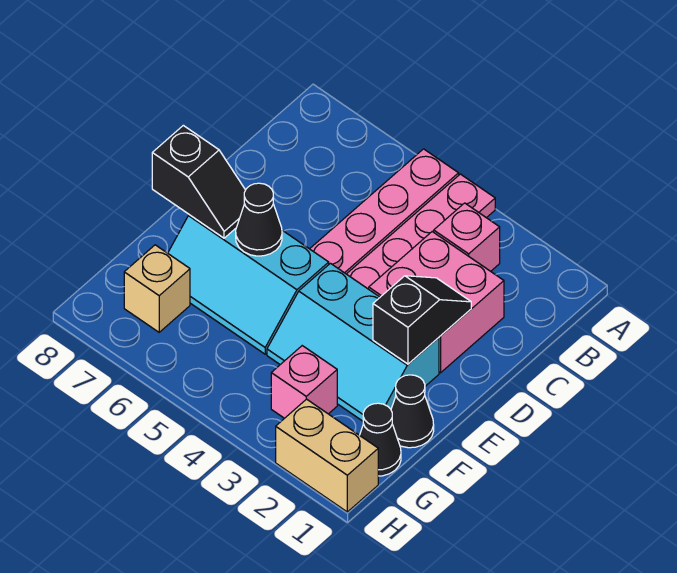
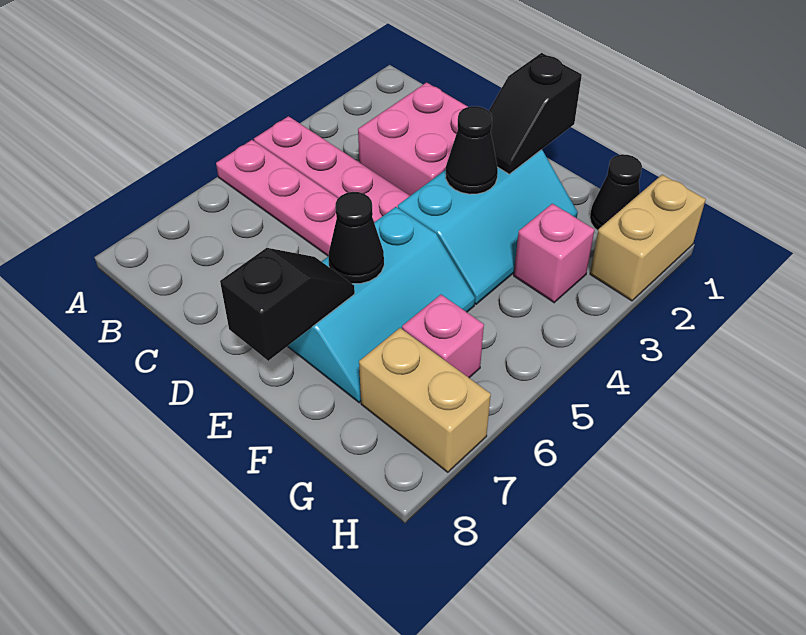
pink brick B3 level 1 -> pink brick G6 level 1
black slope D2:E2 level 2 top E -> black slope E1:E2 level 2 top 1
black cone F1 level 1 -> black cone E3 level 2
tan brick G7 level 1 -> tan brick G7:H7 level 1

